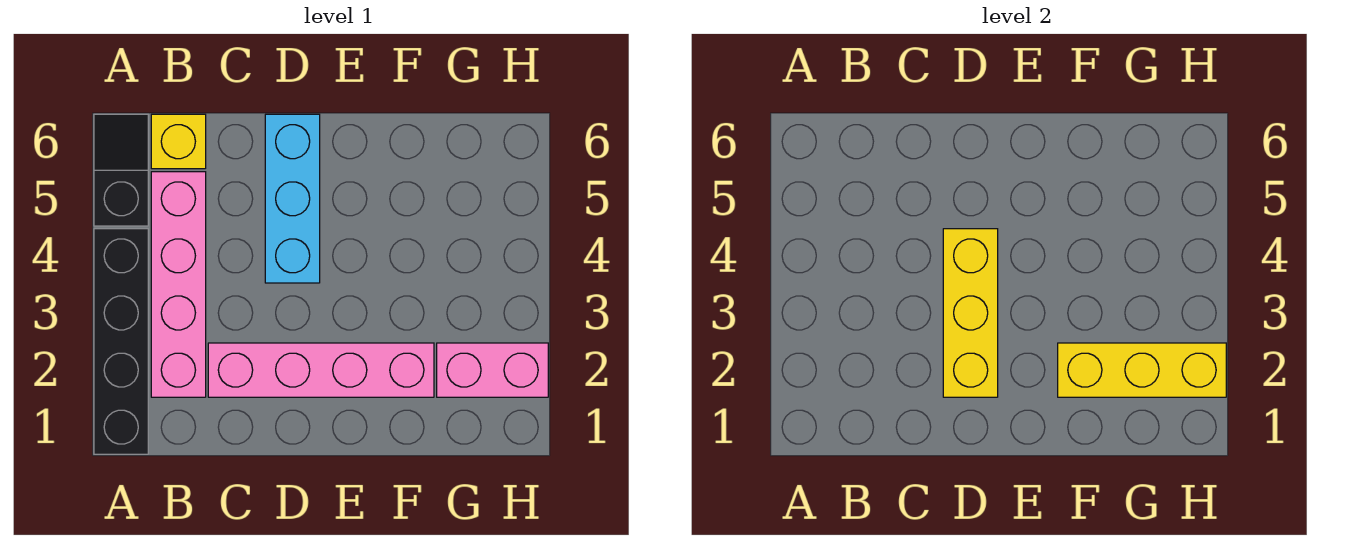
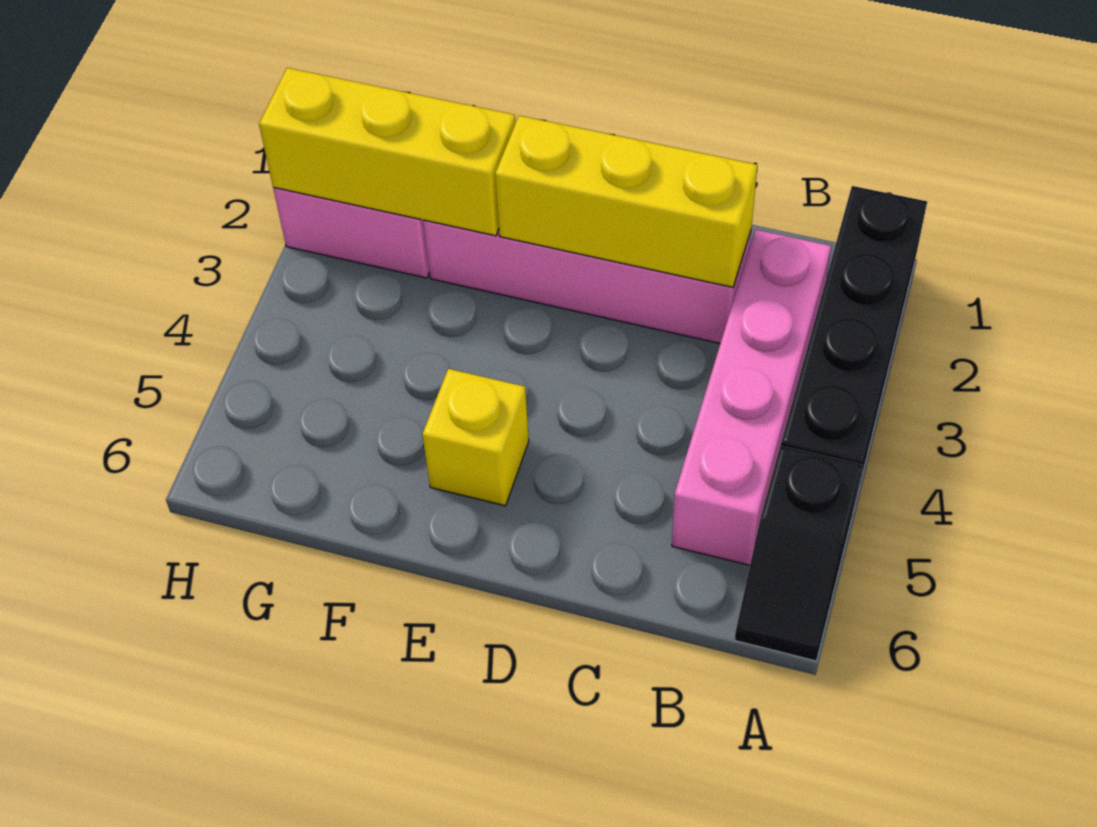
yellow brick B6 level 1 -> yellow brick E5 level 1
yellow brick D2:D4 level 2 -> yellow brick C2:E2 level 2
cyan brick D4:D6 level 1 -> none

